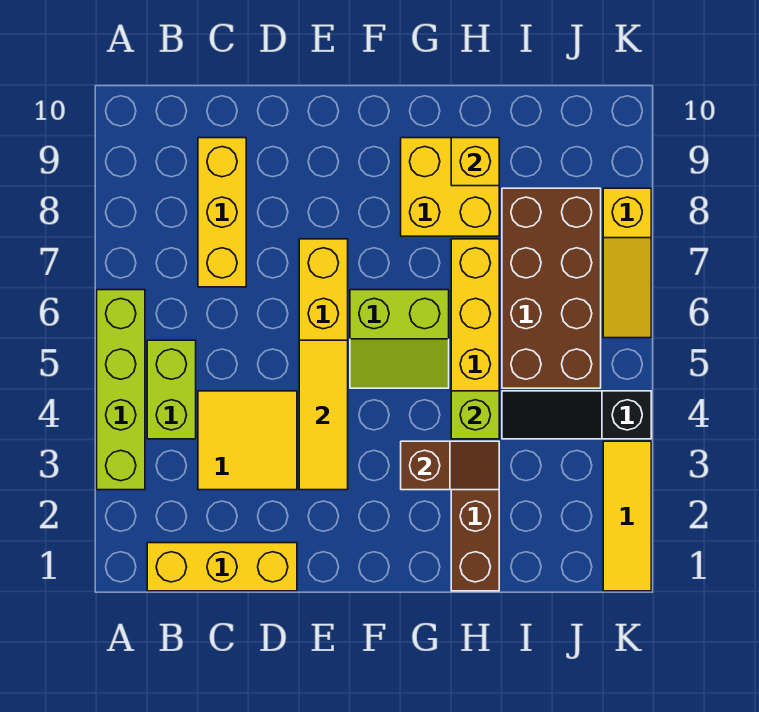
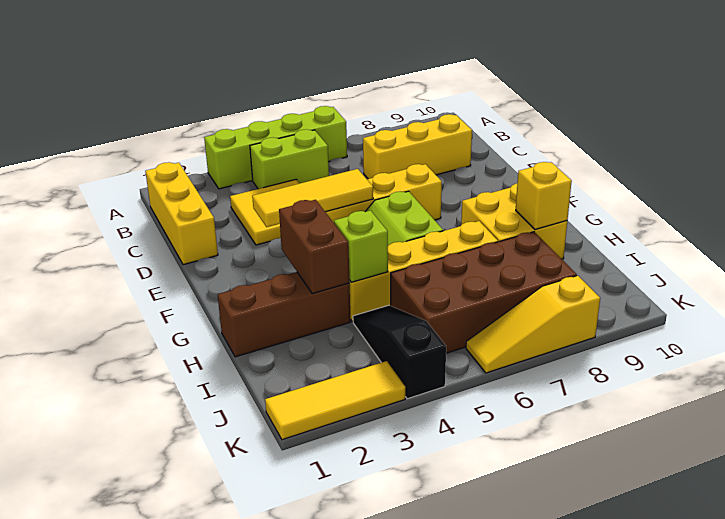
brown slope G3:H3 level 2 top G -> brown brick G3:H3 level 2

